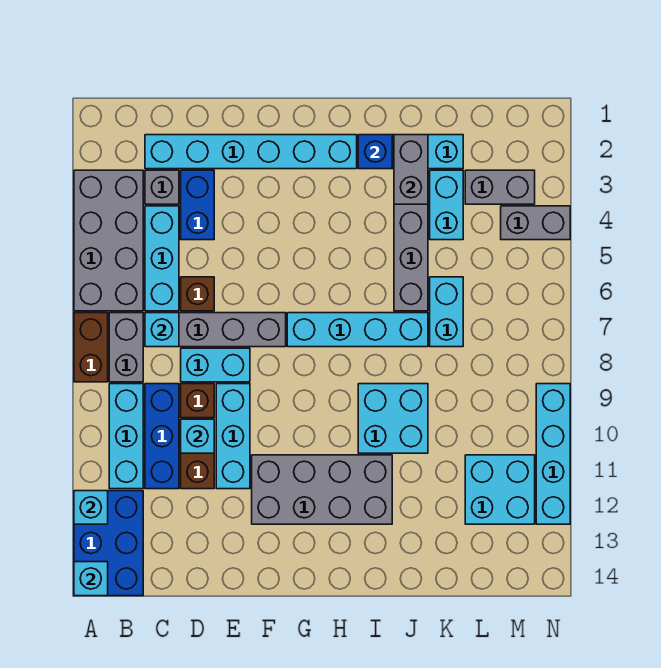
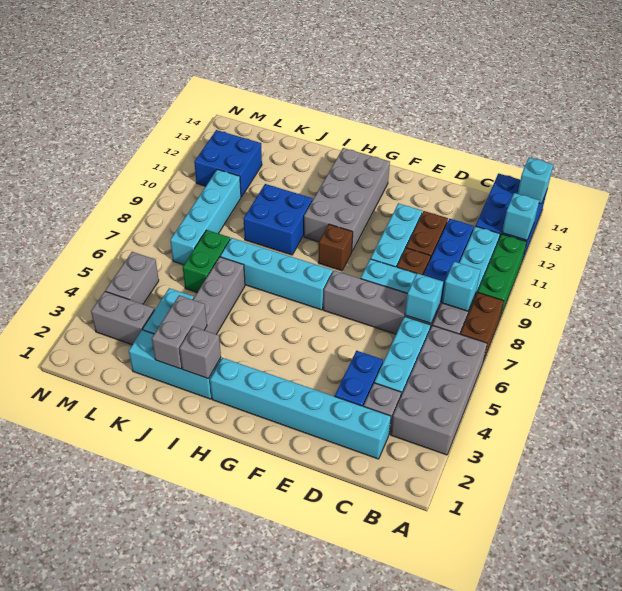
none -> green brick A9:A11 level 1
brown brick D6 level 1 -> brown brick G9 level 1
cyan brick D10 level 2 -> cyan brick B8 level 2
grey brick F11:I12 level 1 -> grey brick G10:H13 level 1
blue brick I2 level 2 -> grey brick I2 level 2
cyan brick I9:J10 level 1 -> blue brick I9:J10 level 1
cyan brick K6:K7 level 1 -> green brick K6:K7 level 1
cyan brick L11:M12 level 1 -> blue brick L11:M12 level 1
grey brick M4:N4 level 1 -> grey brick M4:M5 level 1
cyan brick N9:N12 level 1 -> cyan brick L7:L10 level 1

